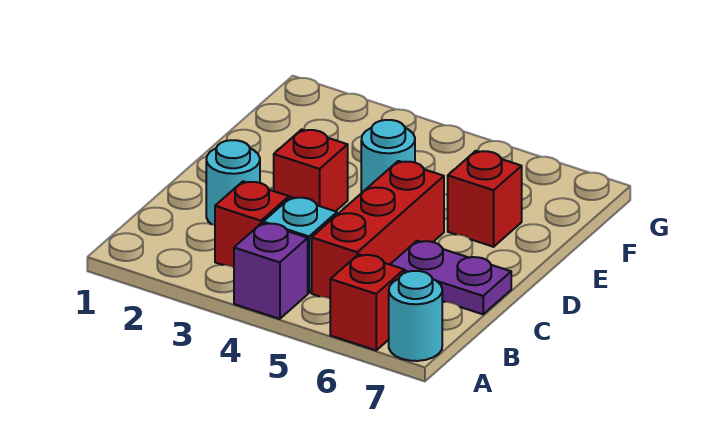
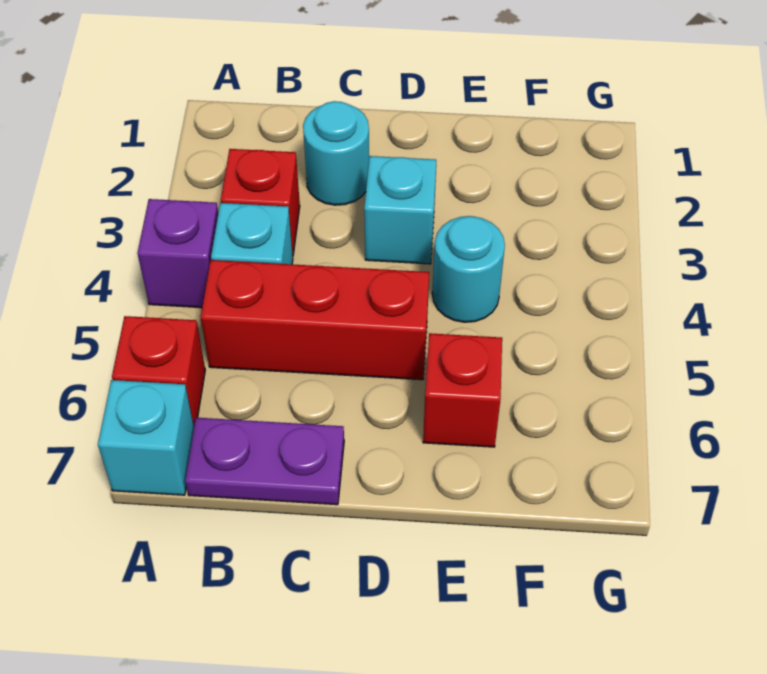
cyan round brick A7 level 1 -> cyan brick A7 level 1
purple plate C6:C7 level 1 -> purple plate B7:C7 level 1
red brick D3 level 1 -> cyan brick D3 level 1

